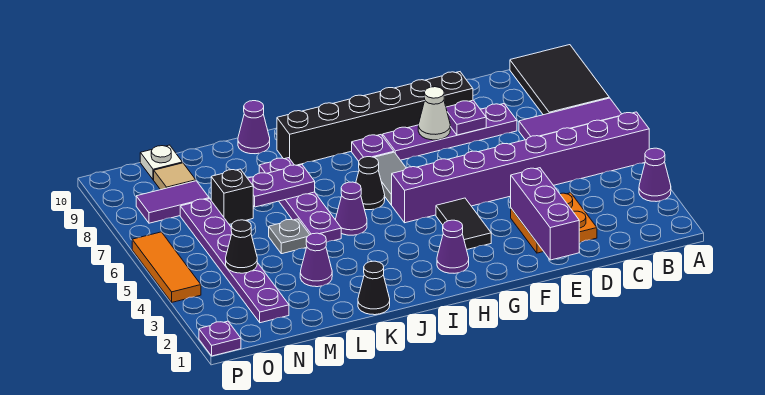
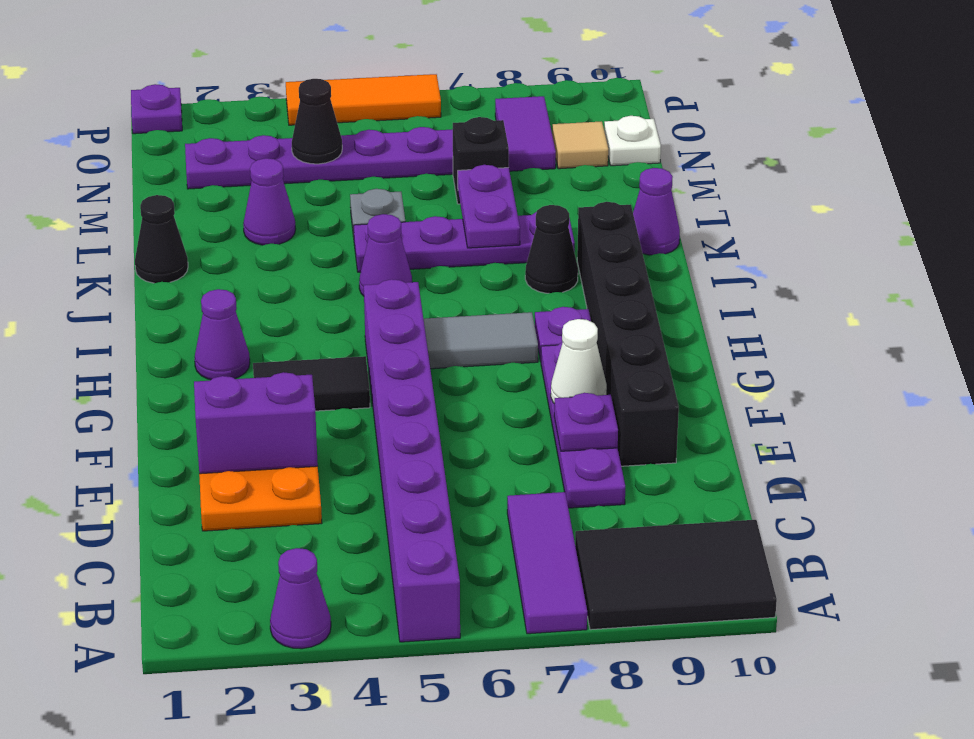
purple brick E1:E3 level 2 -> purple brick E2:E3 level 2
black cone I6 level 1 -> black cone J8 level 1

